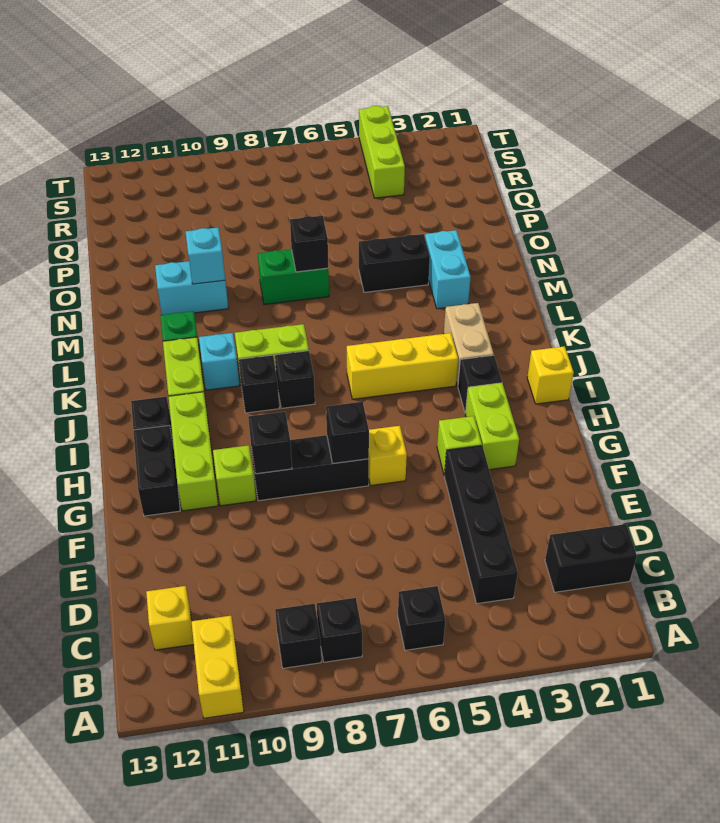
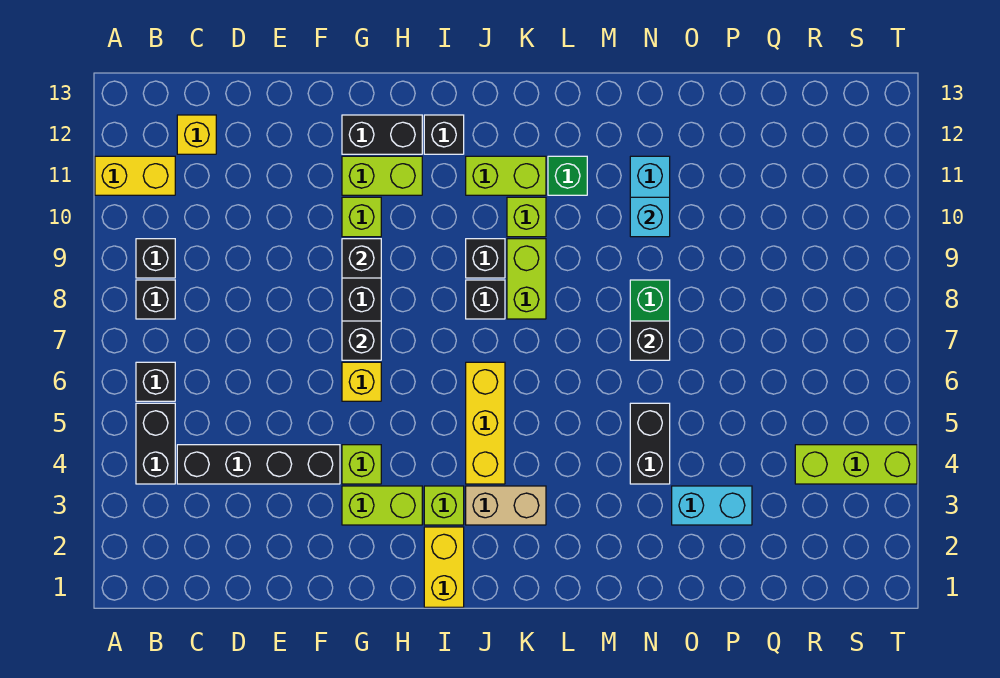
black brick C1:C2 level 1 -> black brick B4:B5 level 1
lime brick G11:I11 level 1 -> lime brick G11:H11 level 1
yellow brick I1 level 1 -> yellow brick I1:I2 level 1
black brick I3 level 1 -> lime brick I3 level 1
cyan brick K10 level 1 -> lime brick K10 level 1
cyan brick M3:N3 level 1 -> cyan brick O3:P3 level 1

